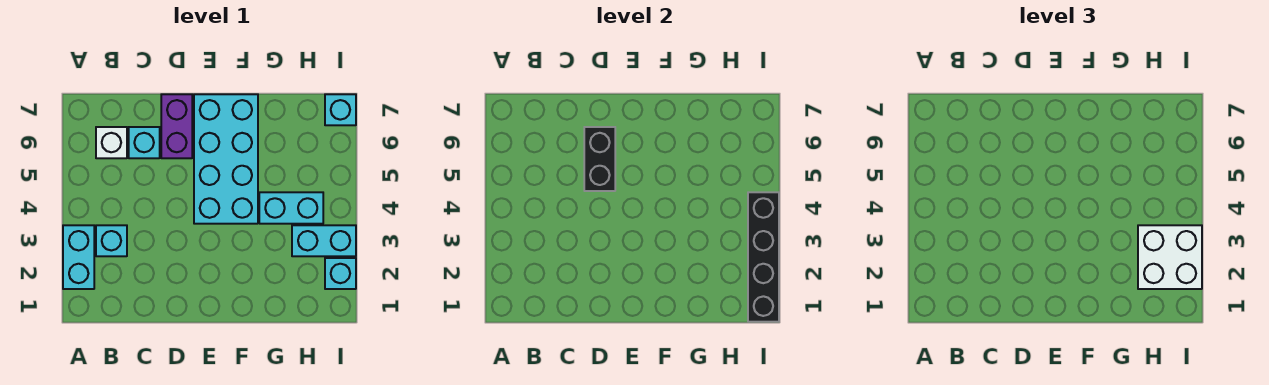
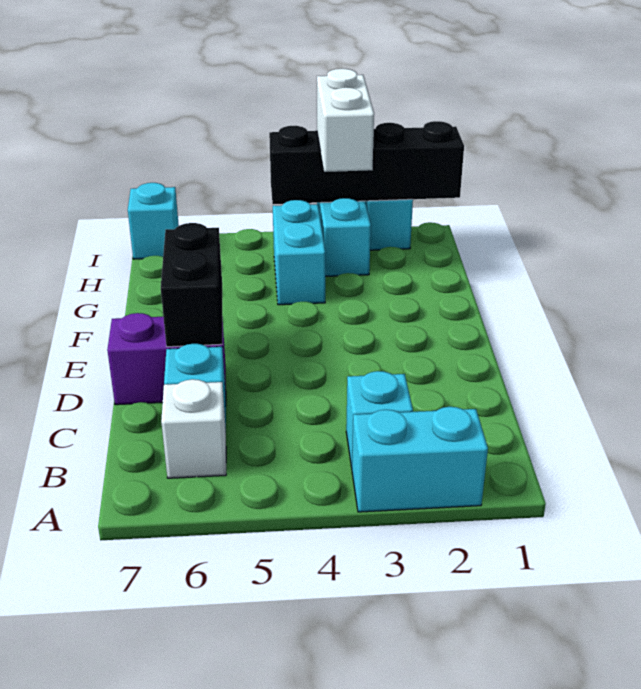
black brick D5:D6 level 2 -> black brick D6:E6 level 2
cyan brick E4:F7 level 1 -> none
white brick H2:I3 level 3 -> white brick H3:I3 level 3

